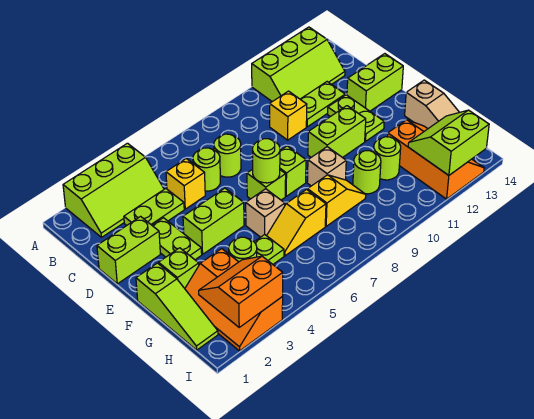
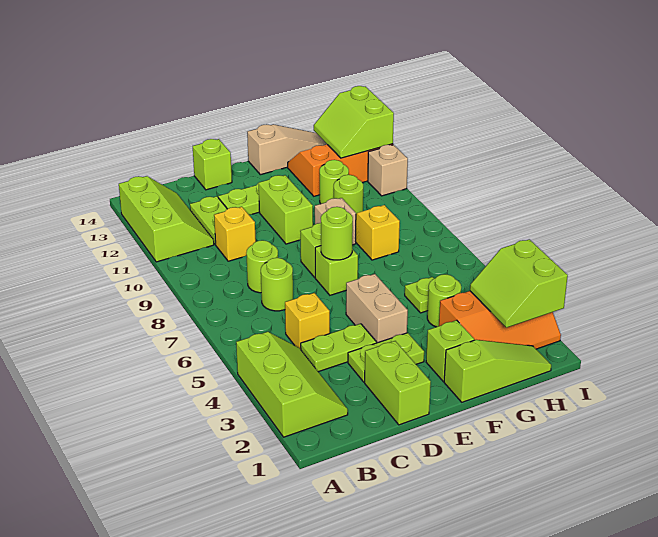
lime plate C3:C4 level 1 -> lime plate C4:D4 level 1
lime round brick C6 level 1 -> lime round brick C8 level 1
lime brick D13:D14 level 1 -> lime brick D14 level 1
lime brick E4:E5 level 1 -> tan brick E4:E5 level 1
tan brick F6 level 1 -> tan brick I11 level 1
yellow slope G6:G7 level 1 top 7 -> none
orange slope H2:I3 level 2 top I -> lime slope H2:I3 level 2 top I

